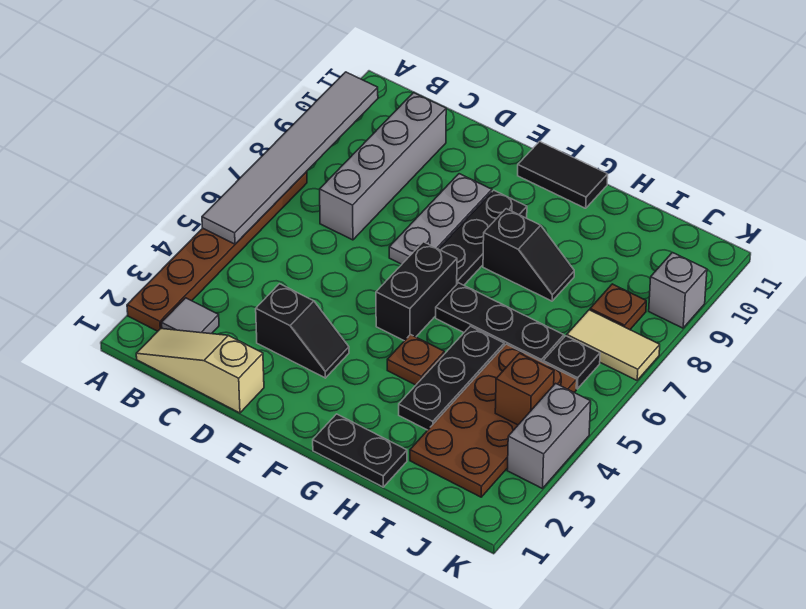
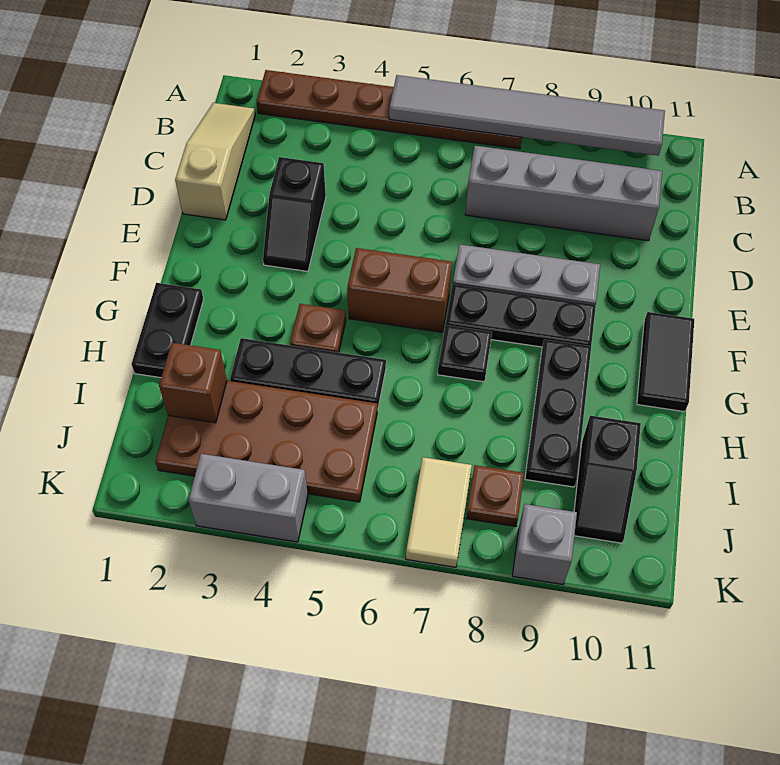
grey tile B2 level 1 -> none
black brick F5:F6 level 1 -> brown brick F5:F6 level 1
black plate G6:I6 level 1 -> black plate G9:I9 level 1
black slope G8:H8 level 1 top G -> black slope I10:J10 level 1 top I
brown brick J4 level 2 -> brown brick I2 level 2
black plate J6 level 1 -> black plate G7 level 1

